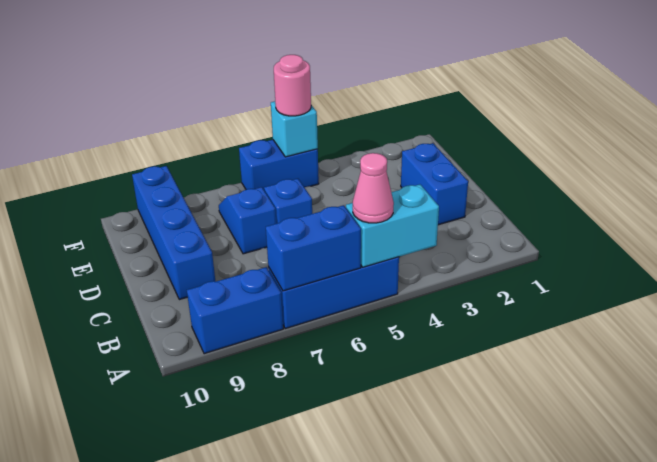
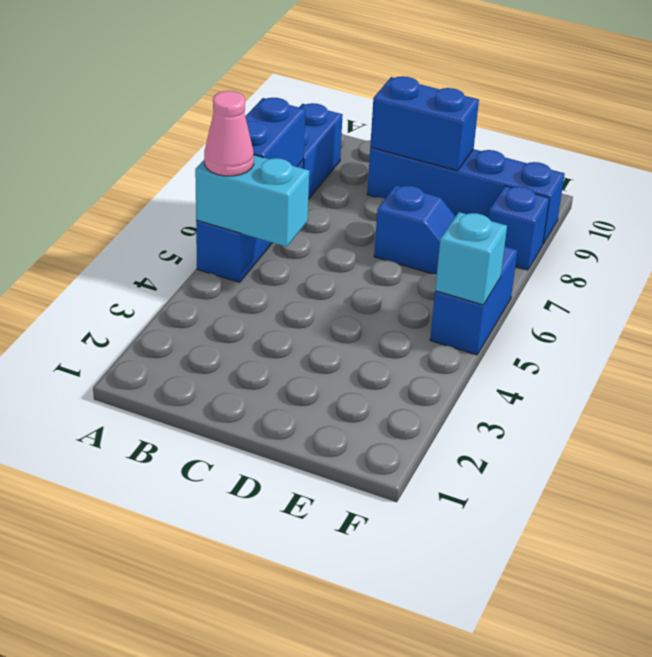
cyan brick A4:A5 level 2 -> cyan brick A5:B5 level 2
blue brick C2:D2 level 1 -> blue brick C9:D9 level 2
blue brick D6 level 1 -> blue brick F8 level 1
pink round brick F5 level 3 -> none

